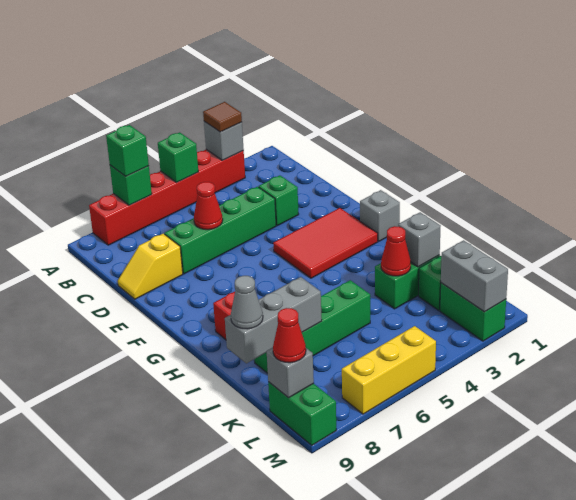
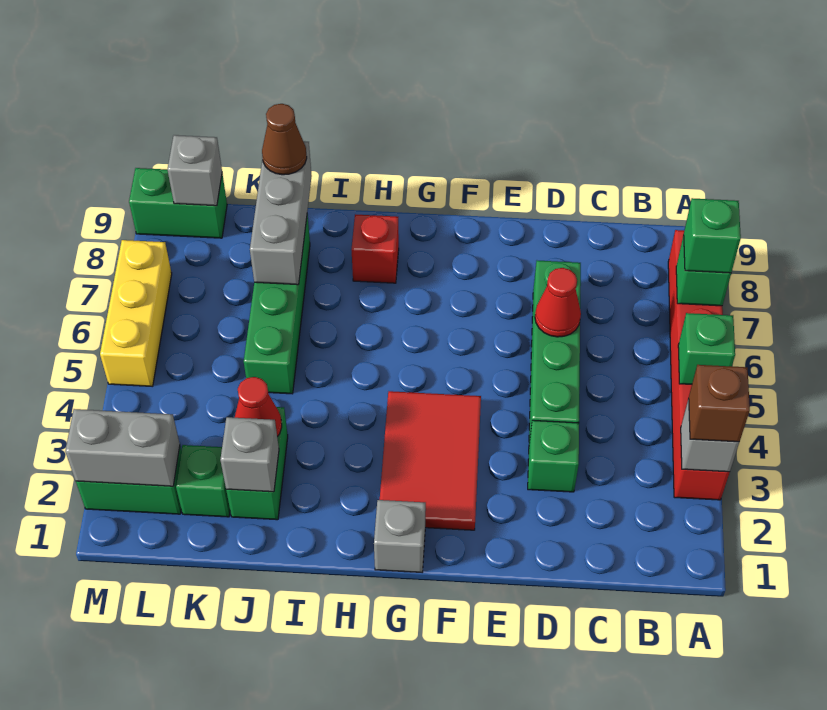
brown tile A3 level 3 -> brown brick A3 level 3
yellow slope D8:D9 level 1 top 8 -> none
grey cone J9 level 3 -> brown cone J9 level 3
red cone L9 level 3 -> none

